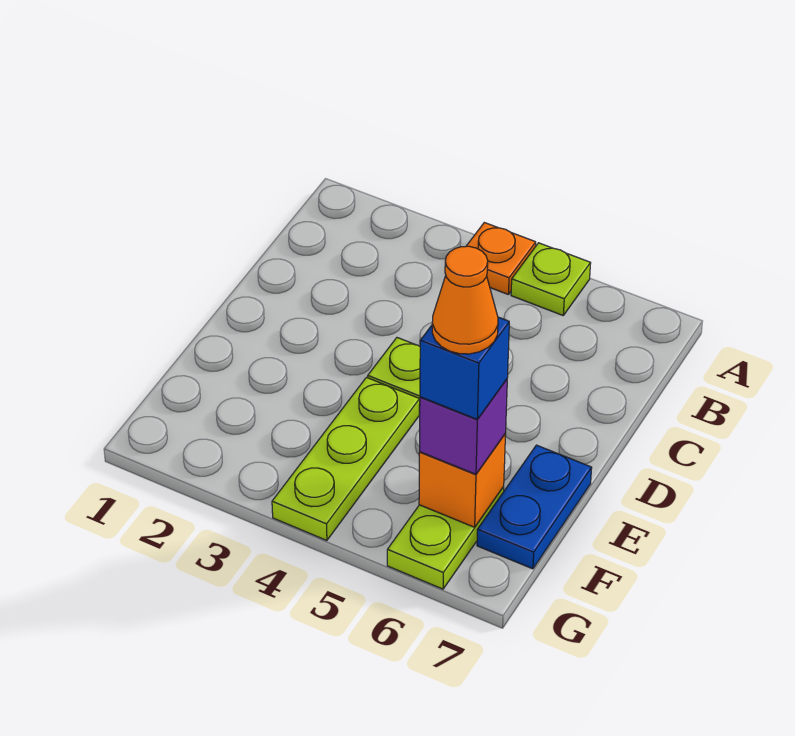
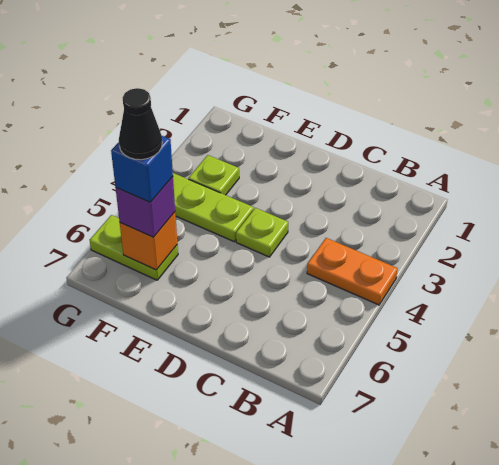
orange plate A4 level 1 -> orange plate A4:B4 level 1
lime plate A5 level 1 -> lime plate F3 level 1
blue plate E7:F7 level 1 -> none
orange cone F6 level 5 -> black cone F6 level 5

